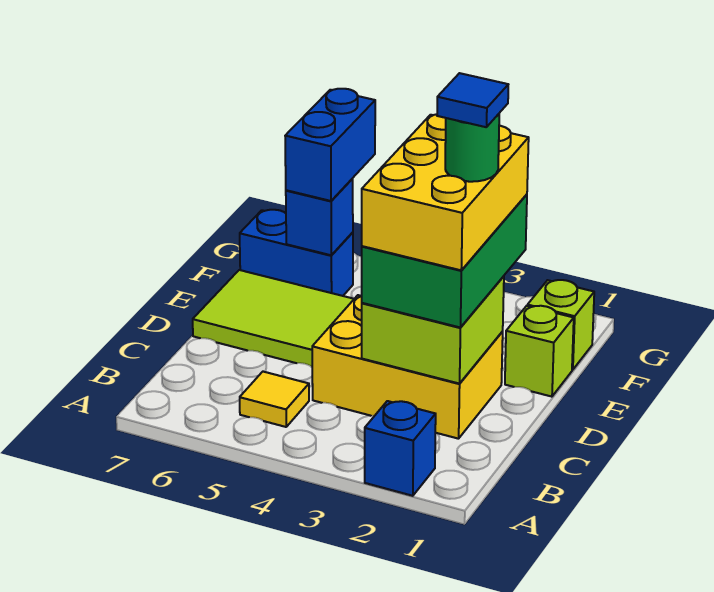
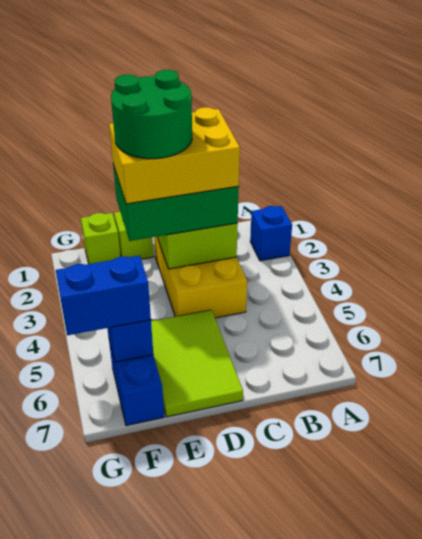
yellow tile B5 level 1 -> none
green round brick D2 level 5 -> green round brick D2:E3 level 5
blue tile D2 level 6 -> none

